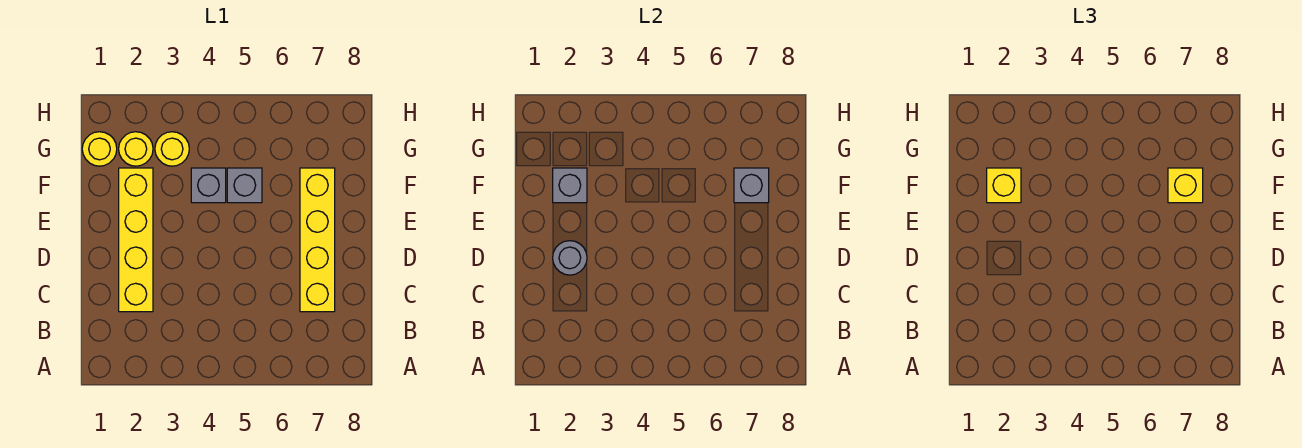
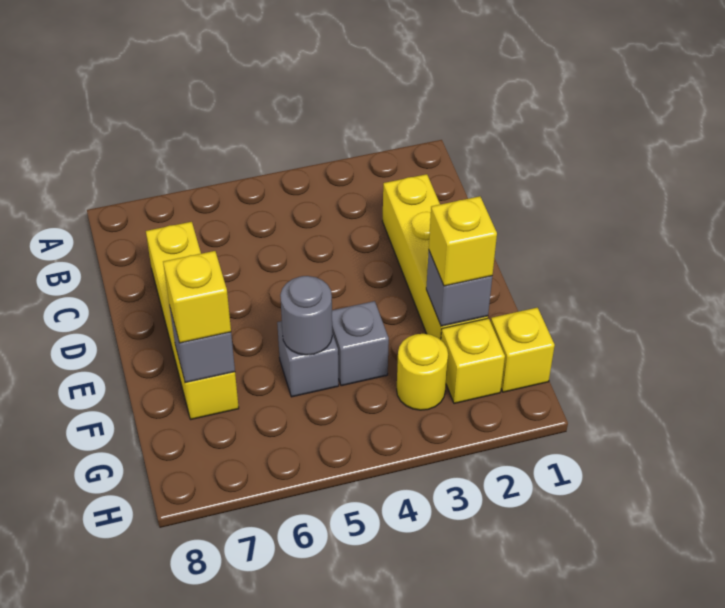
grey round brick D2 level 2 -> grey round brick F5 level 2
yellow round brick G1 level 1 -> yellow brick G1 level 1
yellow round brick G2 level 1 -> yellow brick G2 level 1

